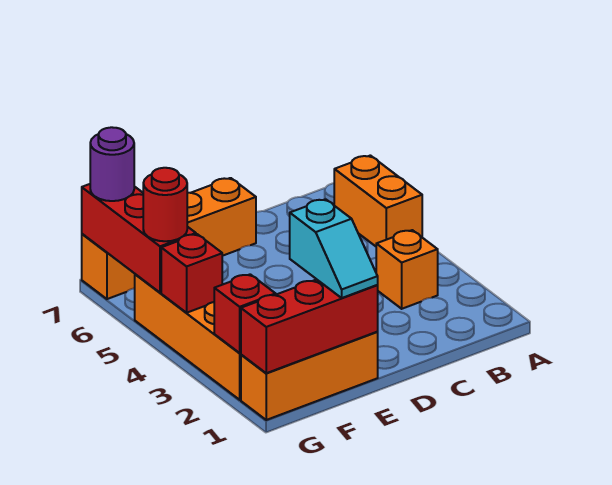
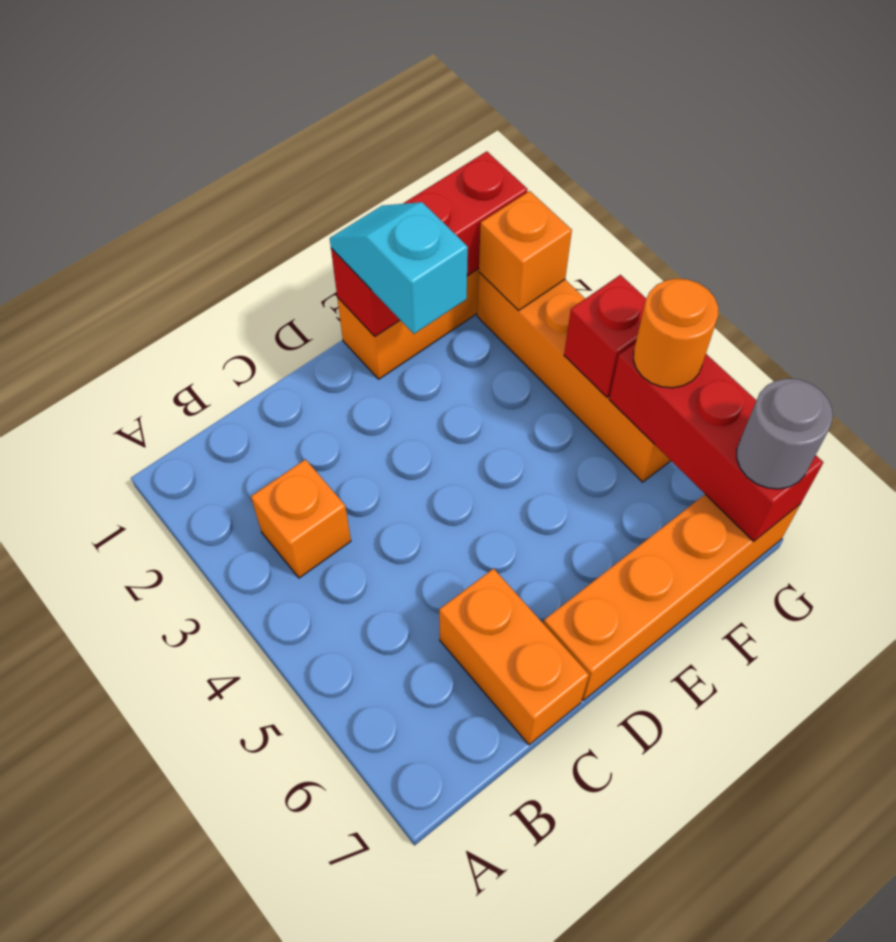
orange brick A5:A6 level 1 -> orange brick C6:C7 level 1
red brick G2 level 2 -> orange brick G2 level 2
red round brick G5 level 3 -> orange round brick G5 level 3
purple round brick G7 level 3 -> grey round brick G7 level 3

